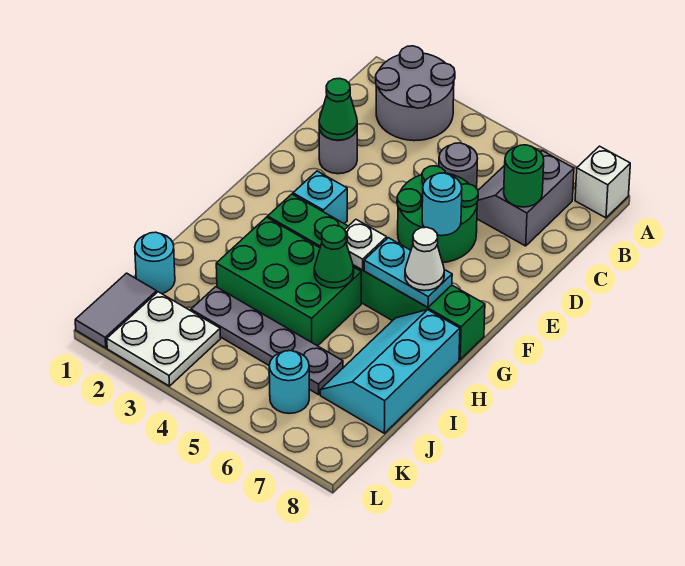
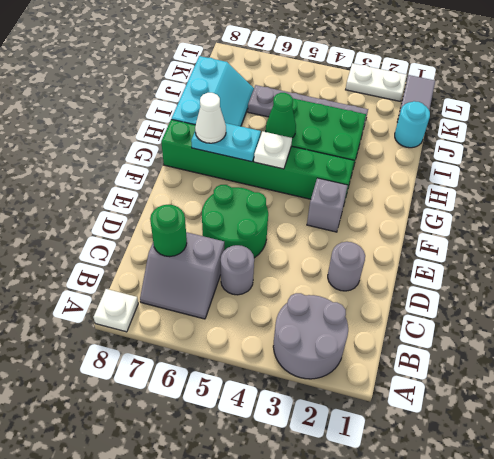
white brick A8 level 1 -> white plate A8 level 1
grey slope B6:C7 level 1 top 7 -> grey slope B6:C7 level 1 top C
green cone D2 level 2 -> none
cyan round brick E6 level 2 -> none
cyan brick F3 level 1 -> grey brick F3 level 1
white plate K2:L3 level 1 -> white plate L2:L3 level 1
cyan round brick K6 level 1 -> none

